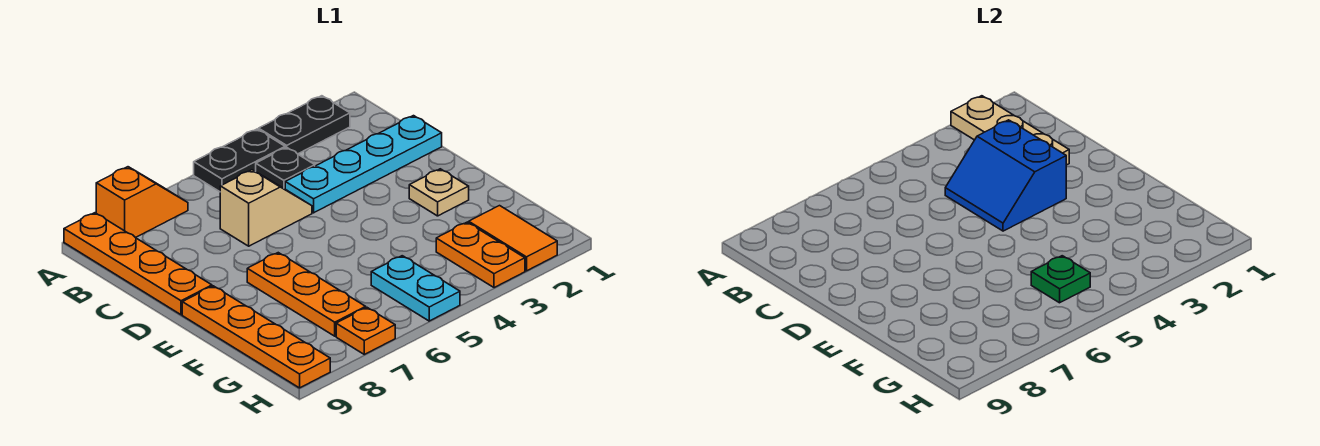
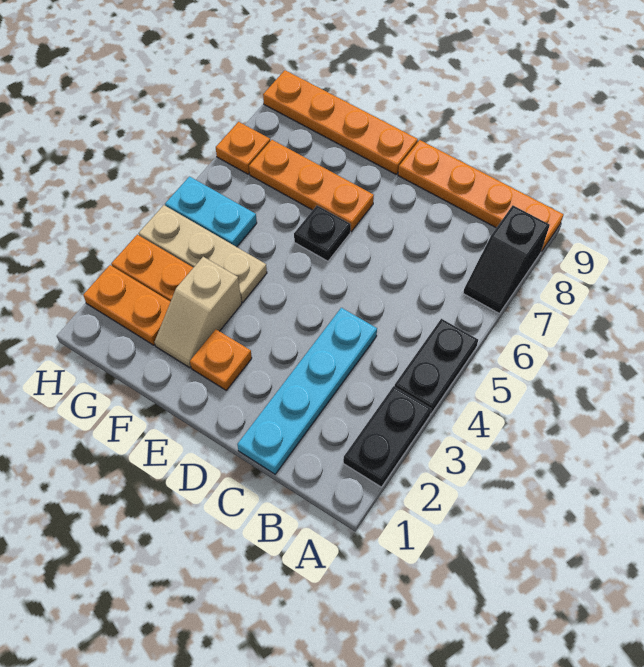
tan plate A2:C2 level 2 -> tan plate F4:H4 level 1
orange slope A7:A8 level 1 top 8 -> black slope A7:A8 level 1 top 8
black plate B4 level 1 -> black plate E6 level 1
blue slope C3:D4 level 2 top 3 -> none
tan slope C5:C6 level 1 top 6 -> tan slope F2:F3 level 1 top 3
tan plate E2 level 1 -> orange plate E2 level 1
orange tile G2:H2 level 1 -> orange plate G2:H2 level 1
green plate G5 level 2 -> none

